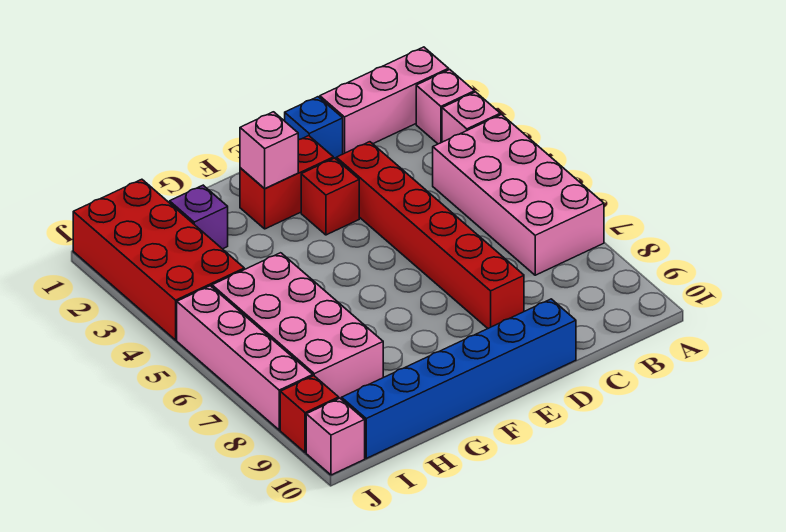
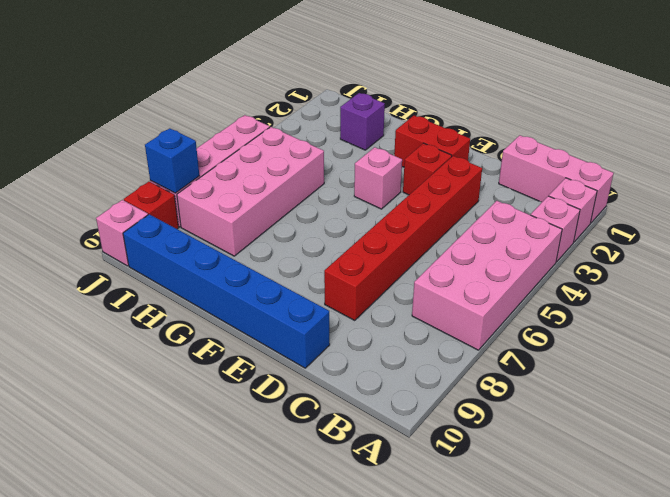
blue brick D1 level 1 -> blue brick J8 level 2
pink brick F2 level 2 -> pink brick F4 level 1
red brick I1:J4 level 1 -> none

